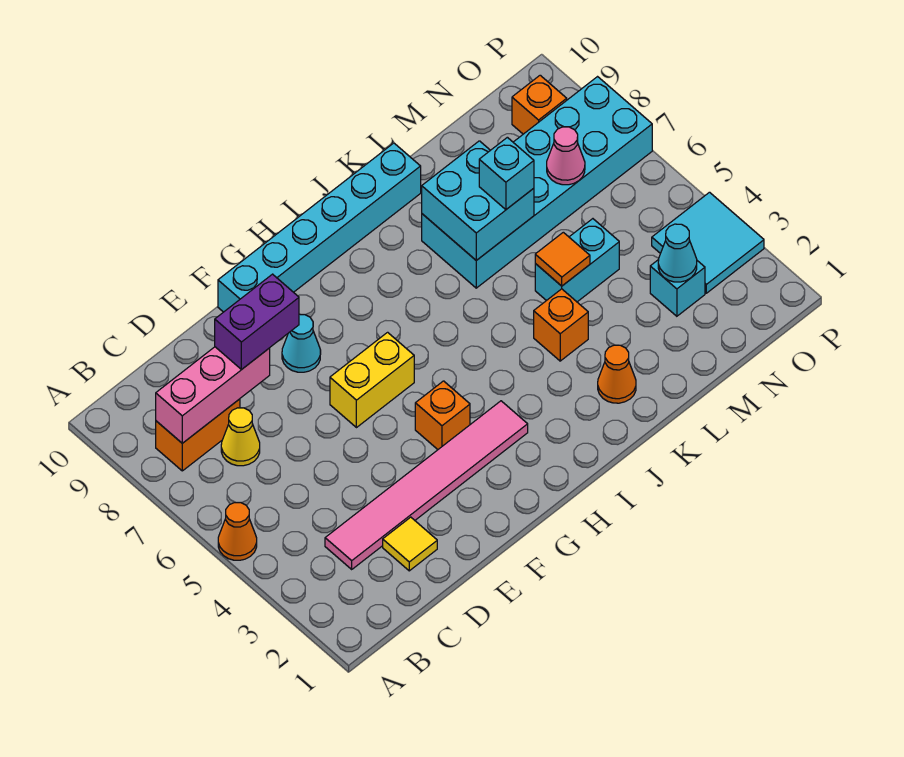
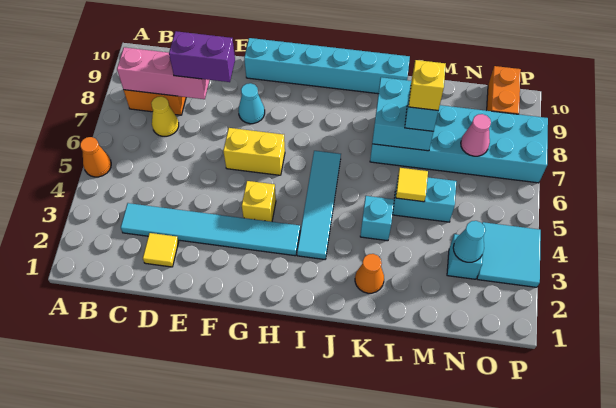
pink tile C3:H3 level 1 -> cyan tile C3:H3 level 1
orange brick G4 level 1 -> yellow brick G4 level 1
none -> cyan tile I3:I6 level 1
orange brick K4 level 1 -> cyan brick K4 level 1
orange tile L5 level 2 -> yellow tile L5 level 2
none -> yellow brick L7 level 4
orange brick O9 level 1 -> orange brick O9:O10 level 1

